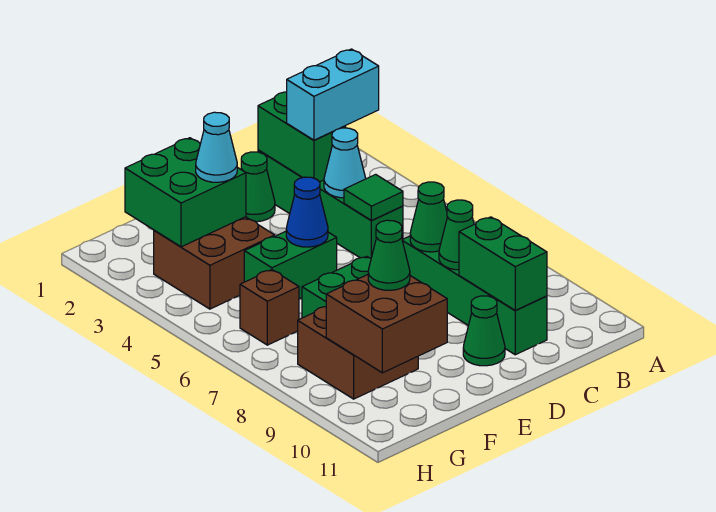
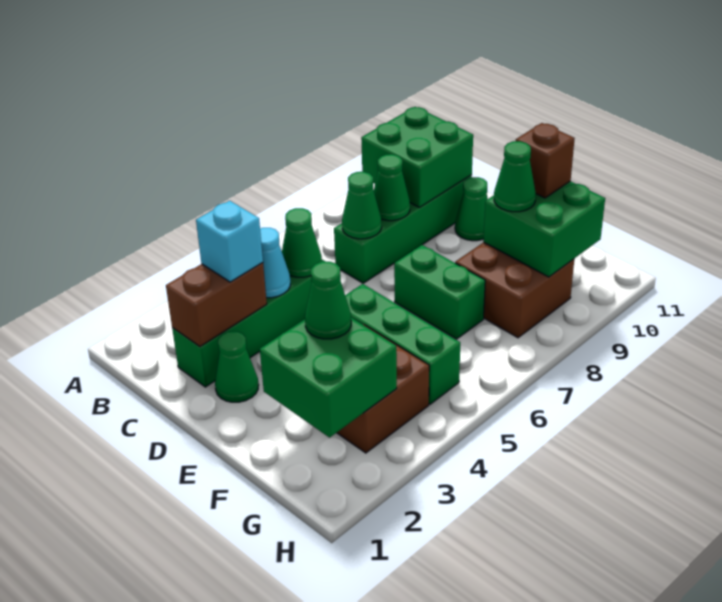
cyan brick B3:C3 level 3 -> cyan brick C3 level 3
green brick C2:C3 level 2 -> brown brick C2:C3 level 2
green tile C5 level 2 -> green cone C5 level 2
green brick C9:C10 level 2 -> green brick B9:C10 level 2
green brick E5:F5 level 1 -> green brick E5:G5 level 1
blue cone E5 level 2 -> none
cyan cone F3 level 3 -> green cone F3 level 3
brown brick F9:G10 level 2 -> green brick F9:G10 level 2
brown brick G6 level 1 -> brown brick F10 level 3

